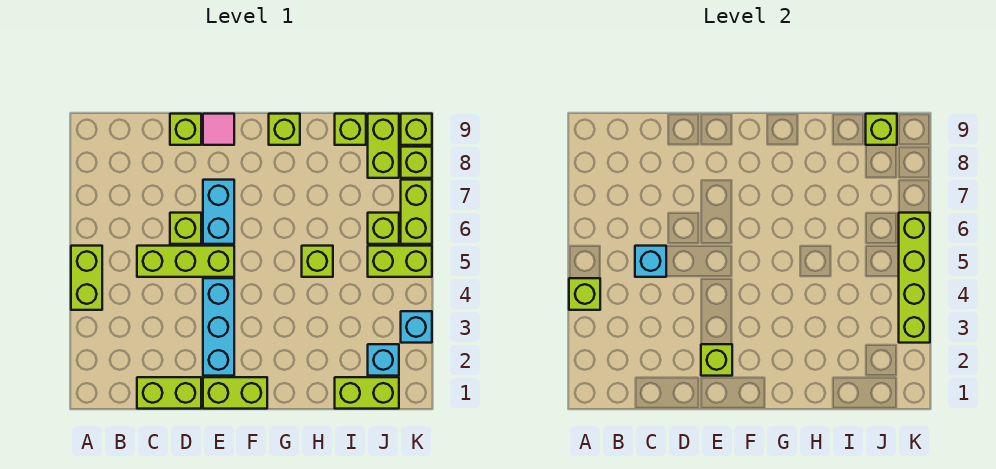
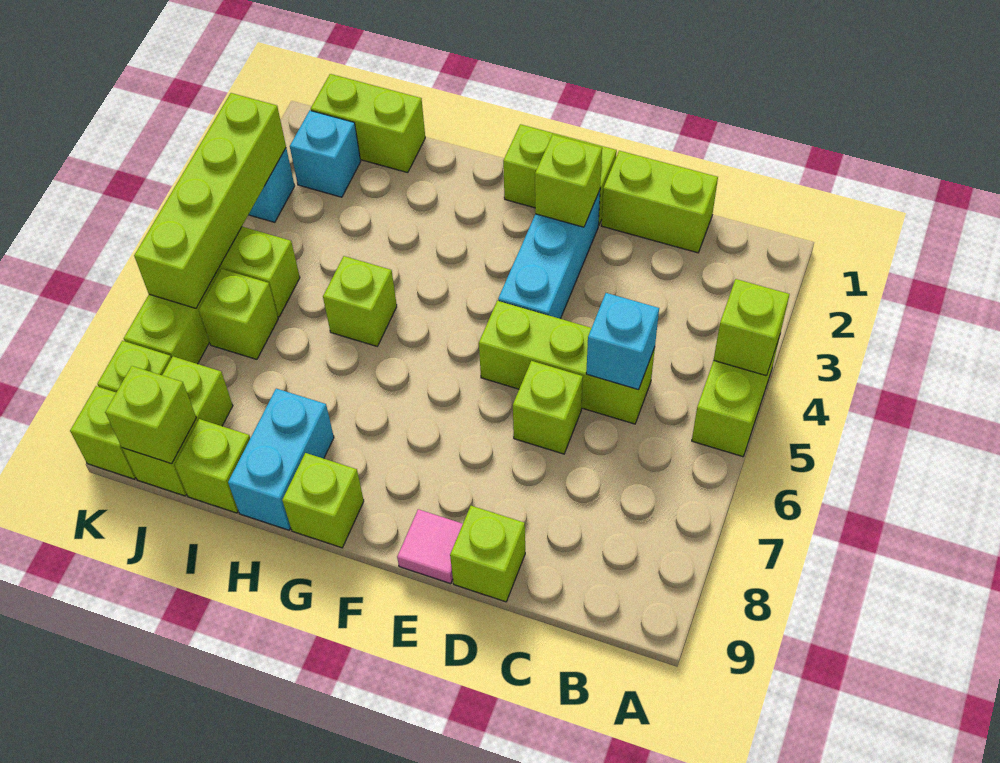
cyan brick E6:E7 level 1 -> cyan brick H8:H9 level 1

